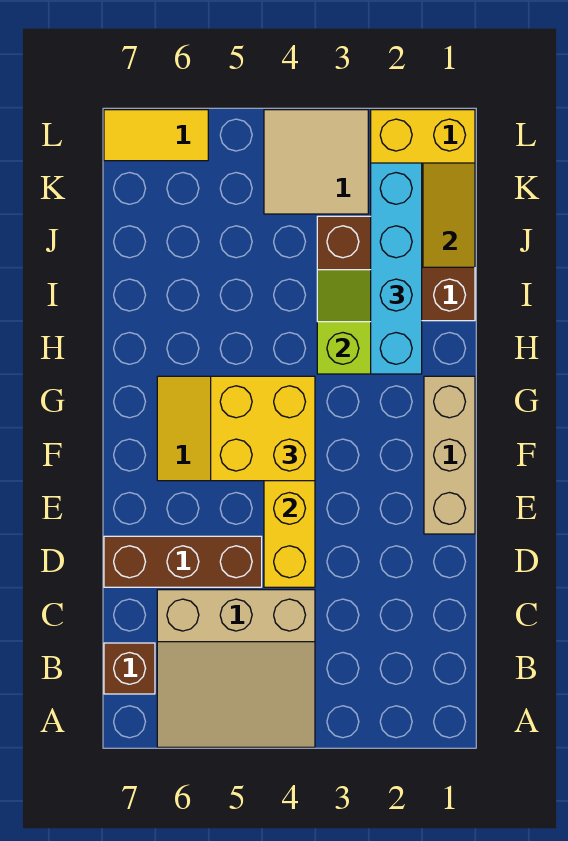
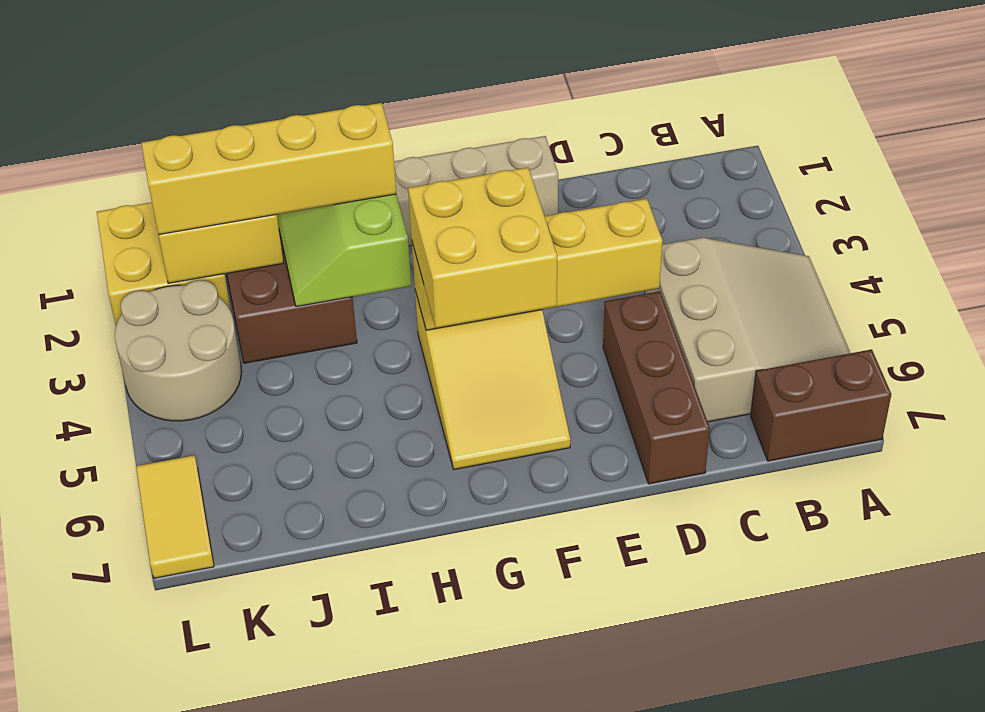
brown brick B7 level 1 -> brown brick A7:B7 level 1
cyan brick H2:K2 level 3 -> yellow brick H2:K2 level 3
tan tile K3:L4 level 1 -> tan round brick K3:L4 level 1

